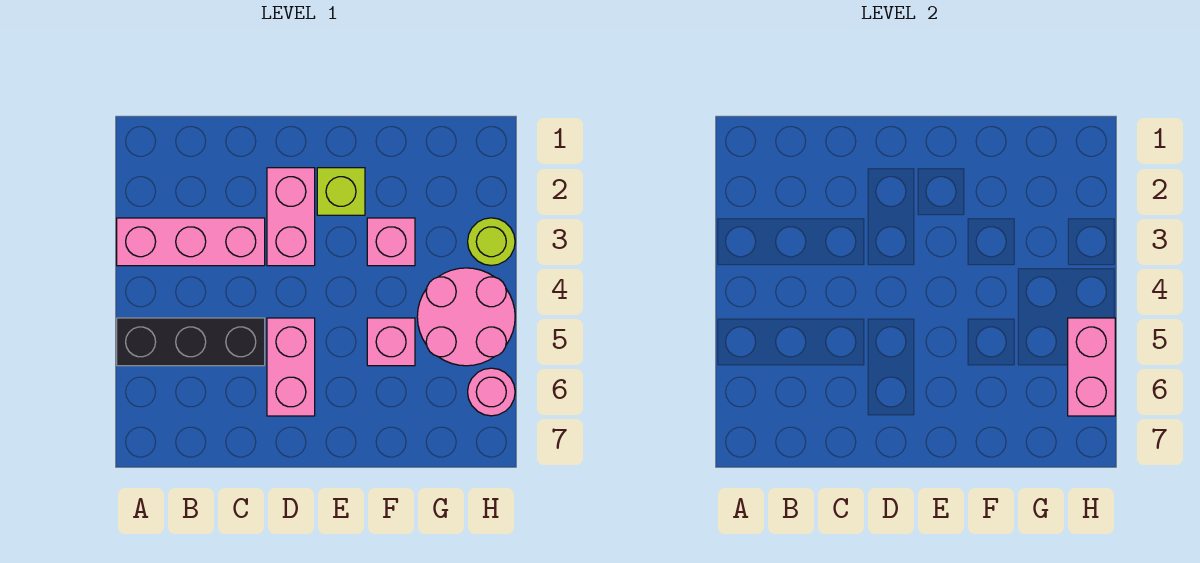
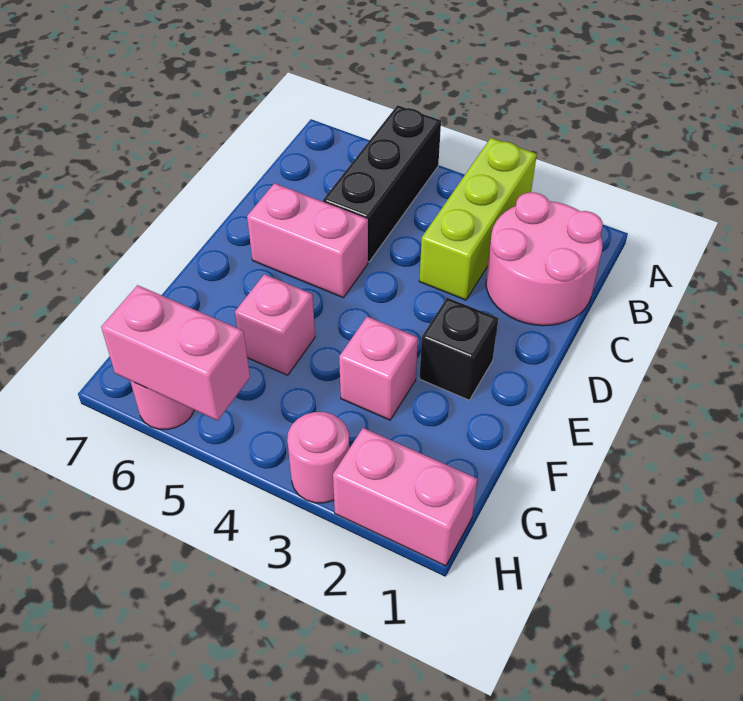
pink brick A3:C3 level 1 -> lime brick A3:C3 level 1
pink brick D2:D3 level 1 -> pink brick H1:H2 level 1
lime brick E2 level 1 -> black brick E2 level 1
pink round brick G4:H5 level 1 -> pink round brick B1:C2 level 1
lime round brick H3 level 1 -> pink round brick H3 level 1

